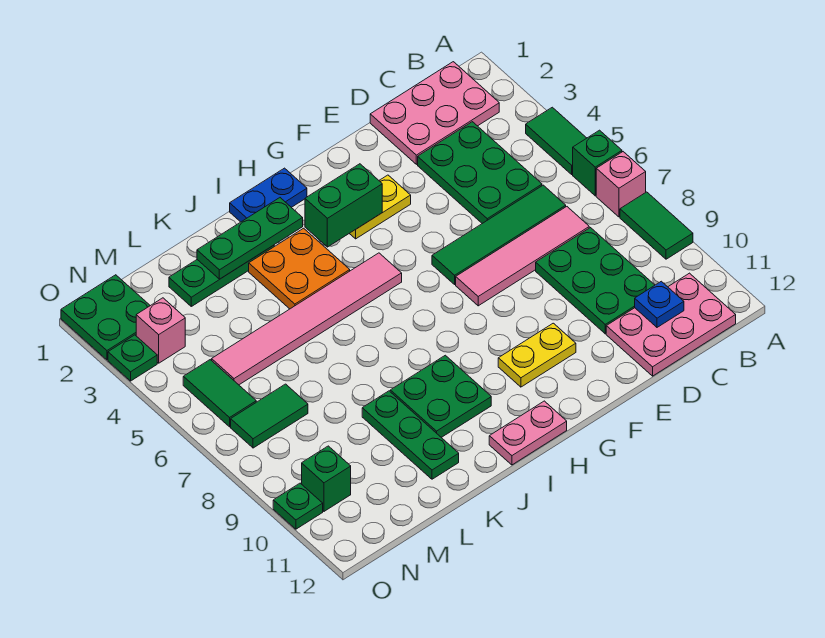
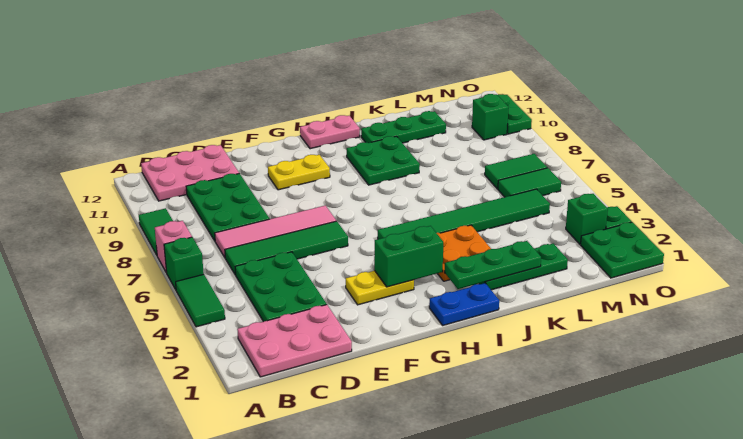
blue plate C11 level 2 -> none
pink tile H5:M5 level 1 -> green tile H5:M5 level 1
green plate K9:K11 level 1 -> green plate J11:L11 level 1
pink brick N3 level 1 -> green brick N3 level 1
green tile N5:N6 level 1 -> green tile M6:N6 level 1
green plate O10 level 1 -> green plate O10:O11 level 1

